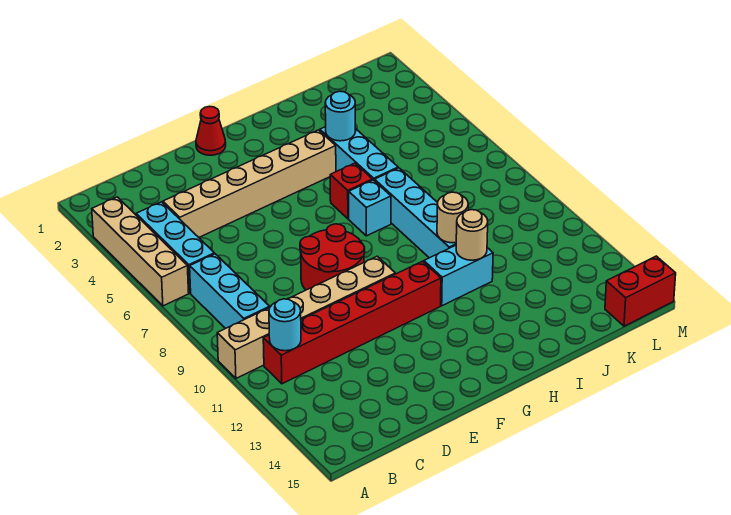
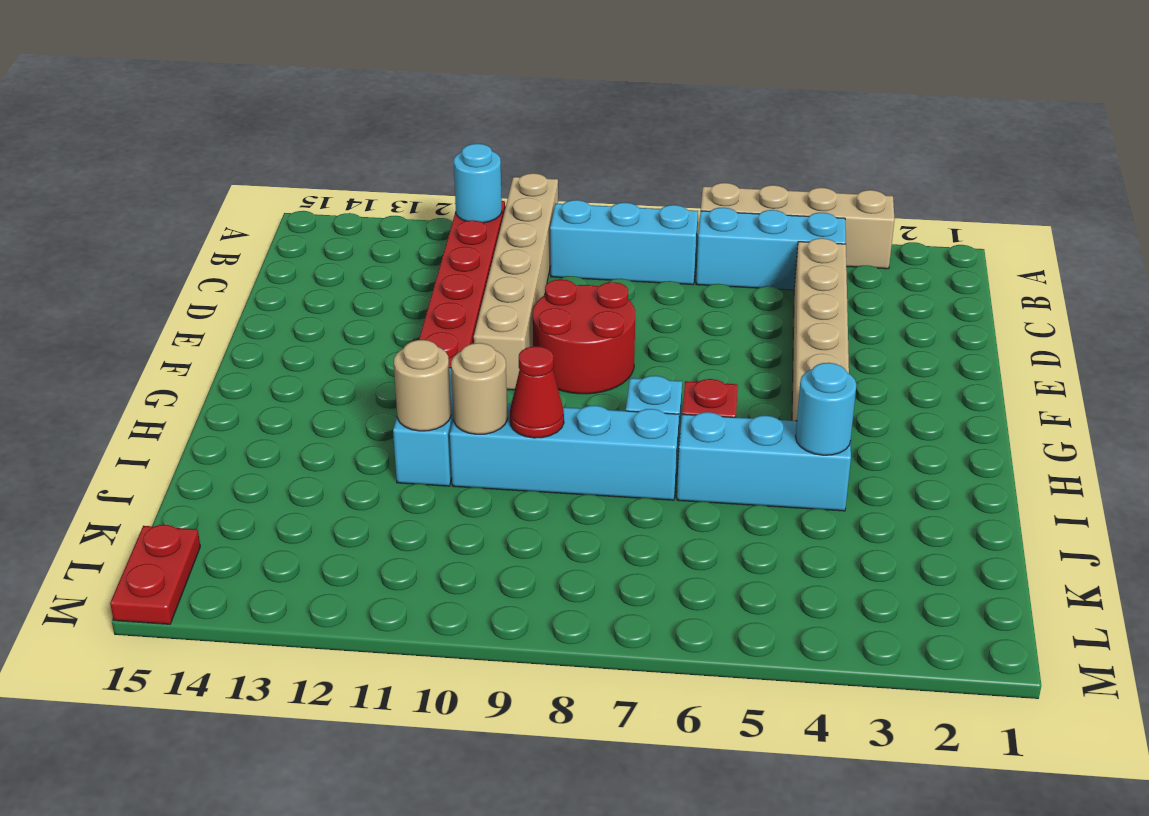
red cone F1 level 1 -> red cone I9 level 2
red brick L15:M15 level 1 -> red plate L15:M15 level 1

